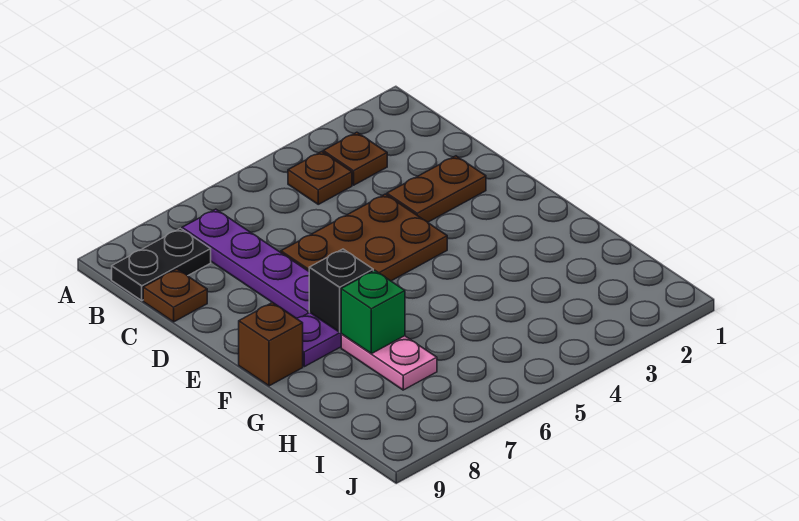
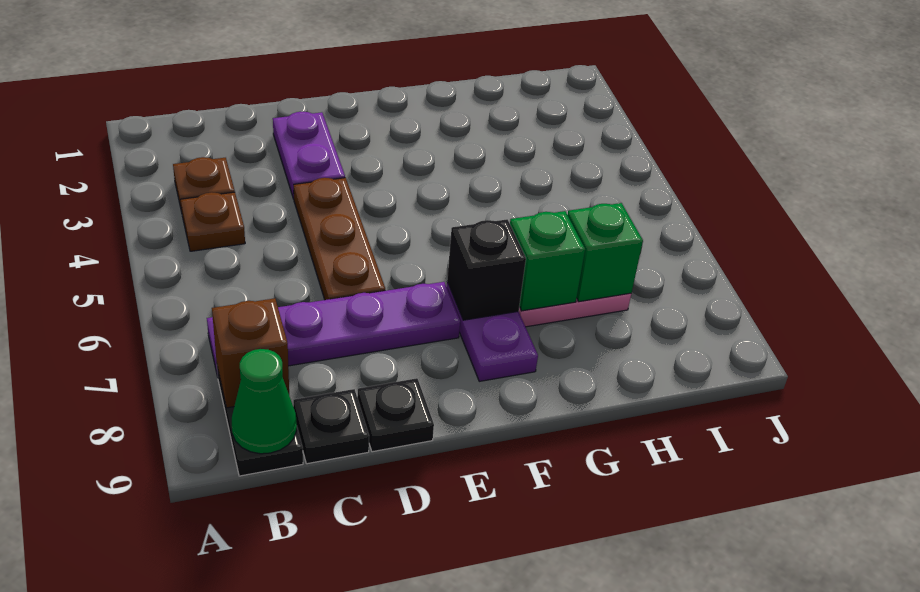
none -> green cone B9 level 2
brown plate C9 level 1 -> black plate C9 level 1
brown plate D2:D3 level 1 -> purple plate D2:D3 level 1
brown plate D4:E6 level 1 -> brown plate D4:D6 level 1
none -> black plate D9 level 1
brown brick F9 level 1 -> brown brick B8 level 2
none -> green brick H7 level 2

